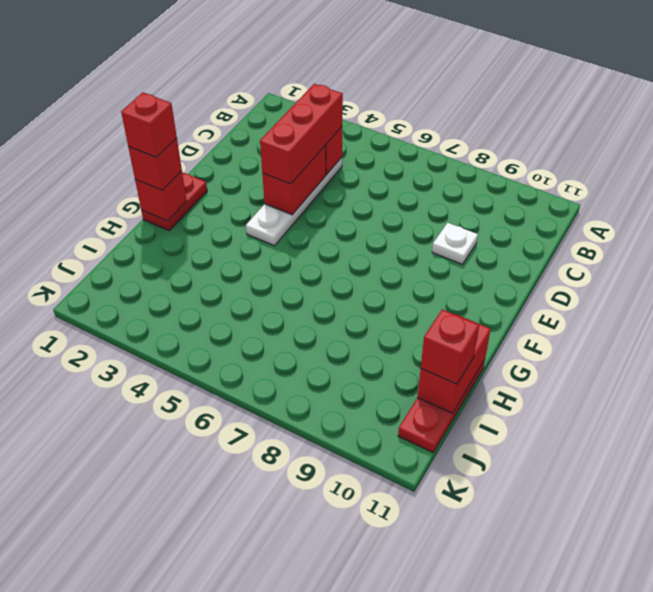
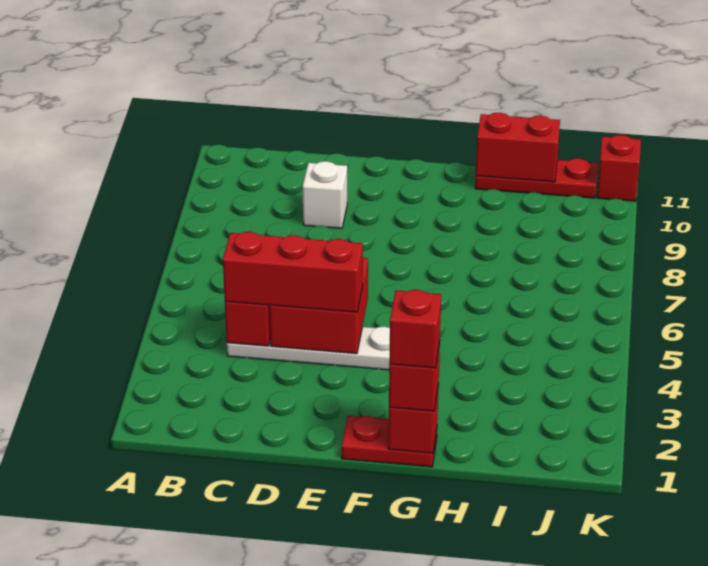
red brick D4:E4 level 2 -> red brick D4:E5 level 2
white plate D9 level 1 -> white brick D9 level 1
red brick I11 level 3 -> red brick K11 level 1

